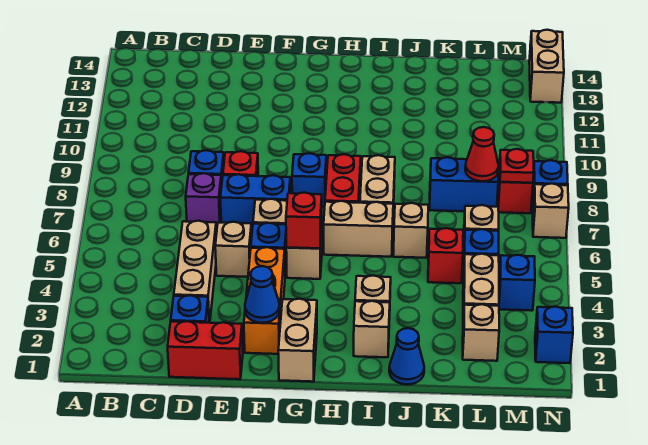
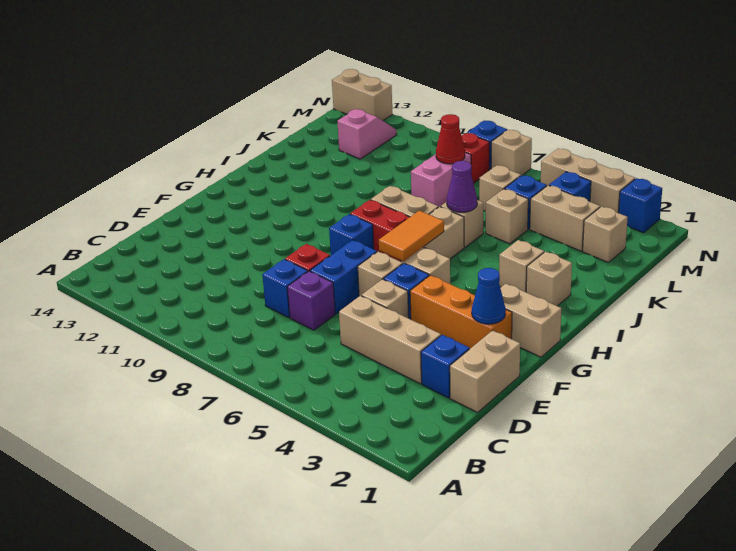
red brick D1:E1 level 1 -> tan brick D1:E1 level 1
red brick G5 level 2 -> none
none -> orange tile G6:H6 level 2
blue cone J1 level 1 -> none
none -> purple cone J6 level 2
red brick K5 level 1 -> tan brick K5 level 1
blue brick K8:L8 level 1 -> pink brick K8:L8 level 1
none -> pink slope L12:M12 level 1 top L
red plate M8 level 2 -> none
none -> tan brick N3:N5 level 1

